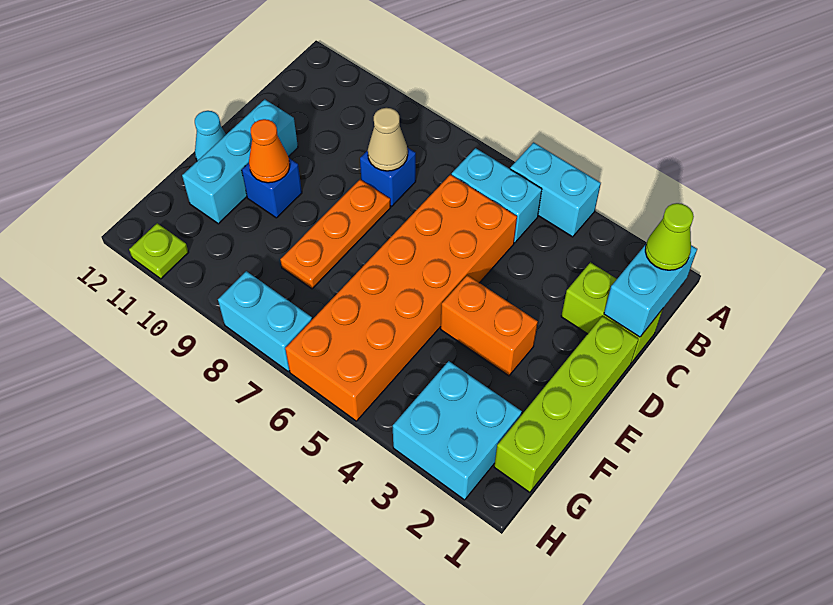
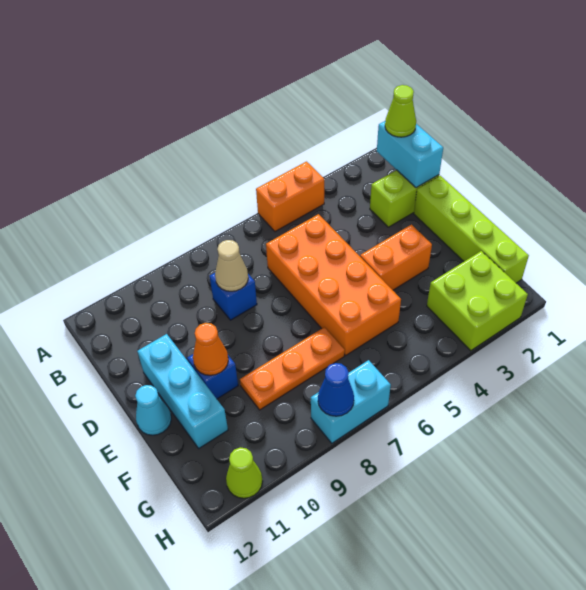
cyan brick A4:A5 level 1 -> orange brick A4:A5 level 1
cyan brick B5:B6 level 1 -> none
orange brick C5:H6 level 1 -> orange brick C5:F6 level 1
orange plate D8:F8 level 1 -> orange plate F7:F9 level 1
cyan brick G2:H3 level 1 -> lime brick G2:H3 level 1
none -> blue cone H8 level 2
lime plate H11 level 1 -> lime cone H11 level 1

